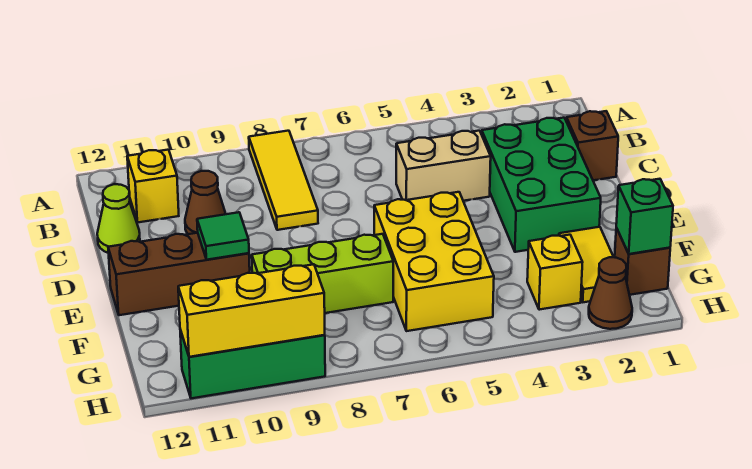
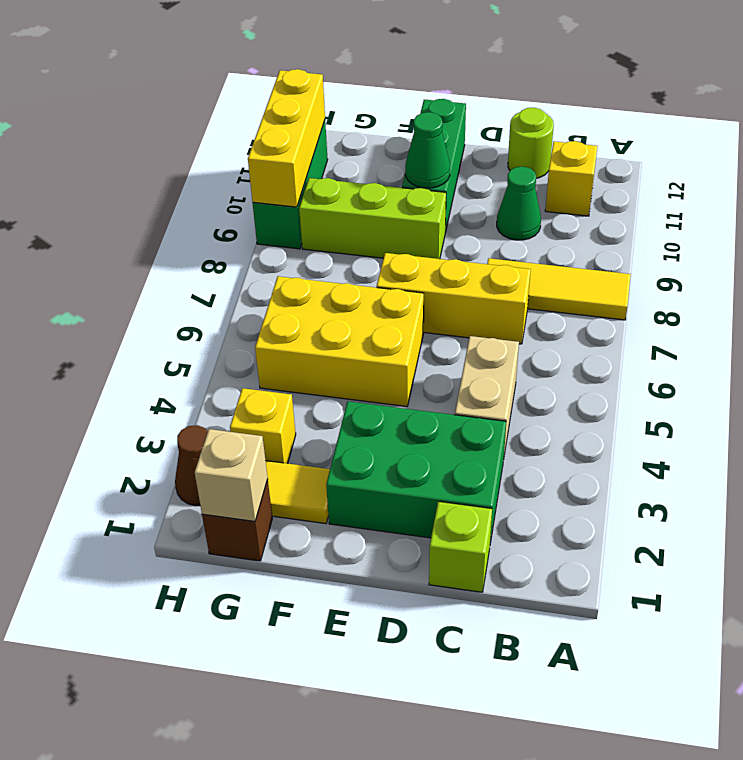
brown brick C1 level 1 -> lime brick C1 level 1
none -> yellow brick C7:E7 level 1
brown cone C10 level 1 -> green cone C10 level 1
lime cone C12 level 1 -> lime round brick C12 level 1
brown brick E10:E12 level 1 -> green brick E10:E12 level 1
green tile E10 level 2 -> green cone E10 level 2
lime brick F7:F9 level 1 -> lime brick E9:G9 level 1
green brick G1 level 2 -> tan brick G1 level 2

